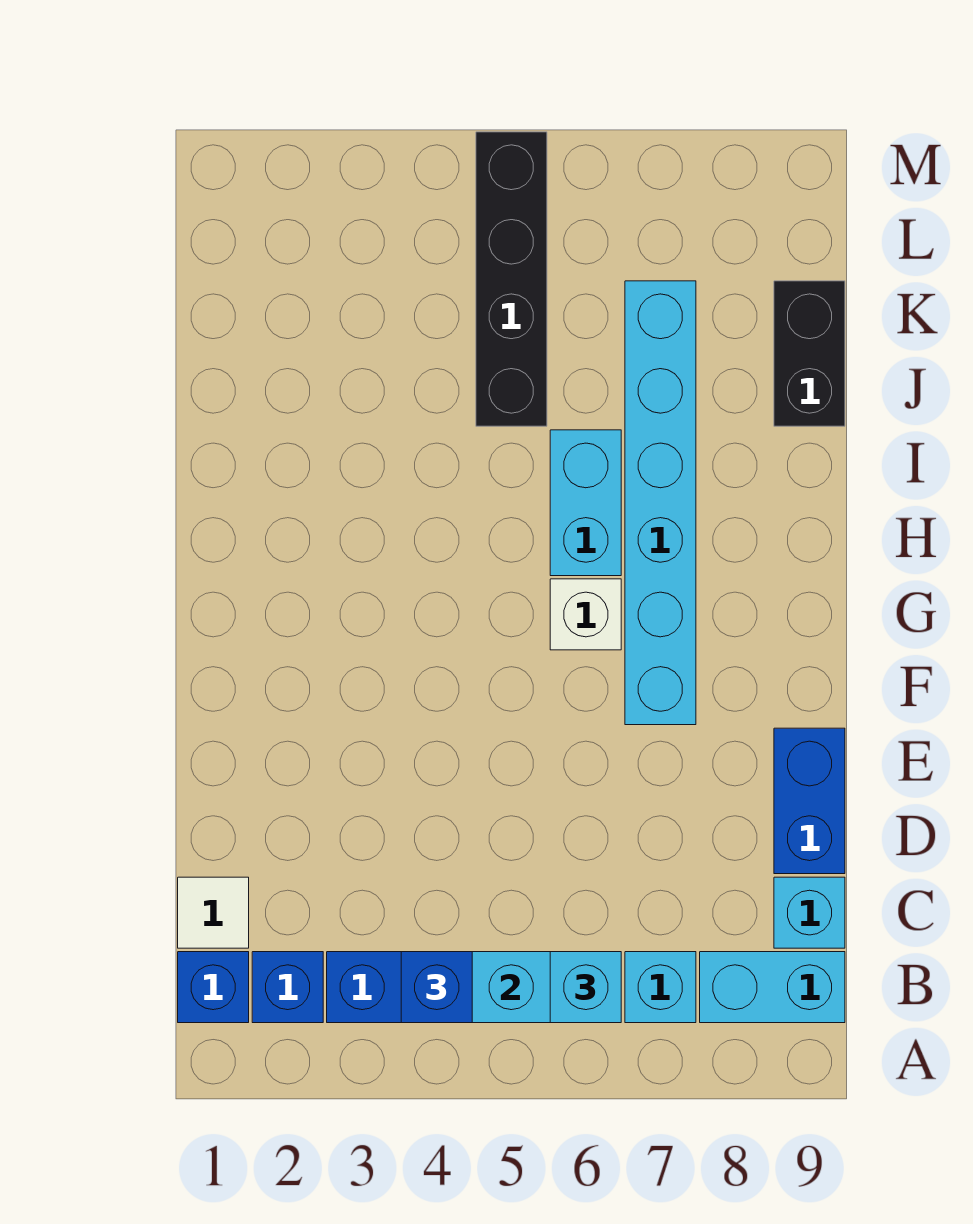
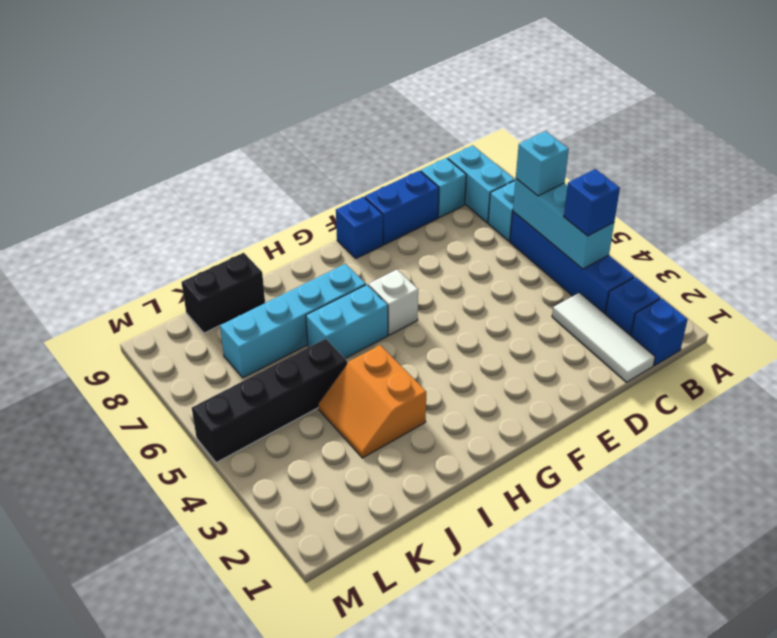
white tile C1 level 1 -> white tile C1:C3 level 1
cyan brick F7:K7 level 1 -> cyan brick H7:K7 level 1
none -> blue brick F9 level 1
none -> orange slope I3:J4 level 1 top I

